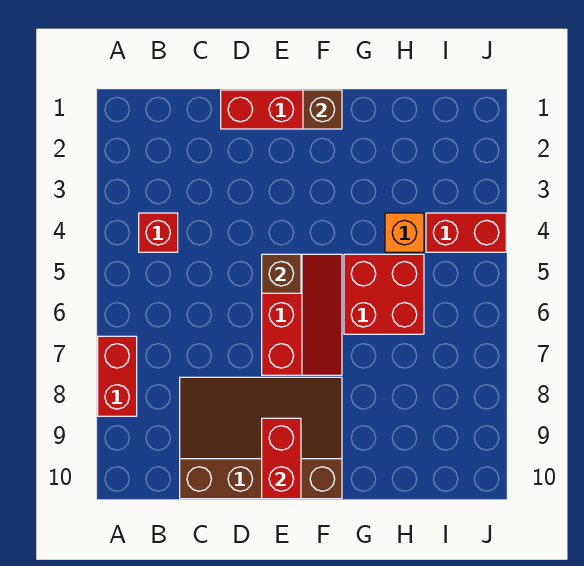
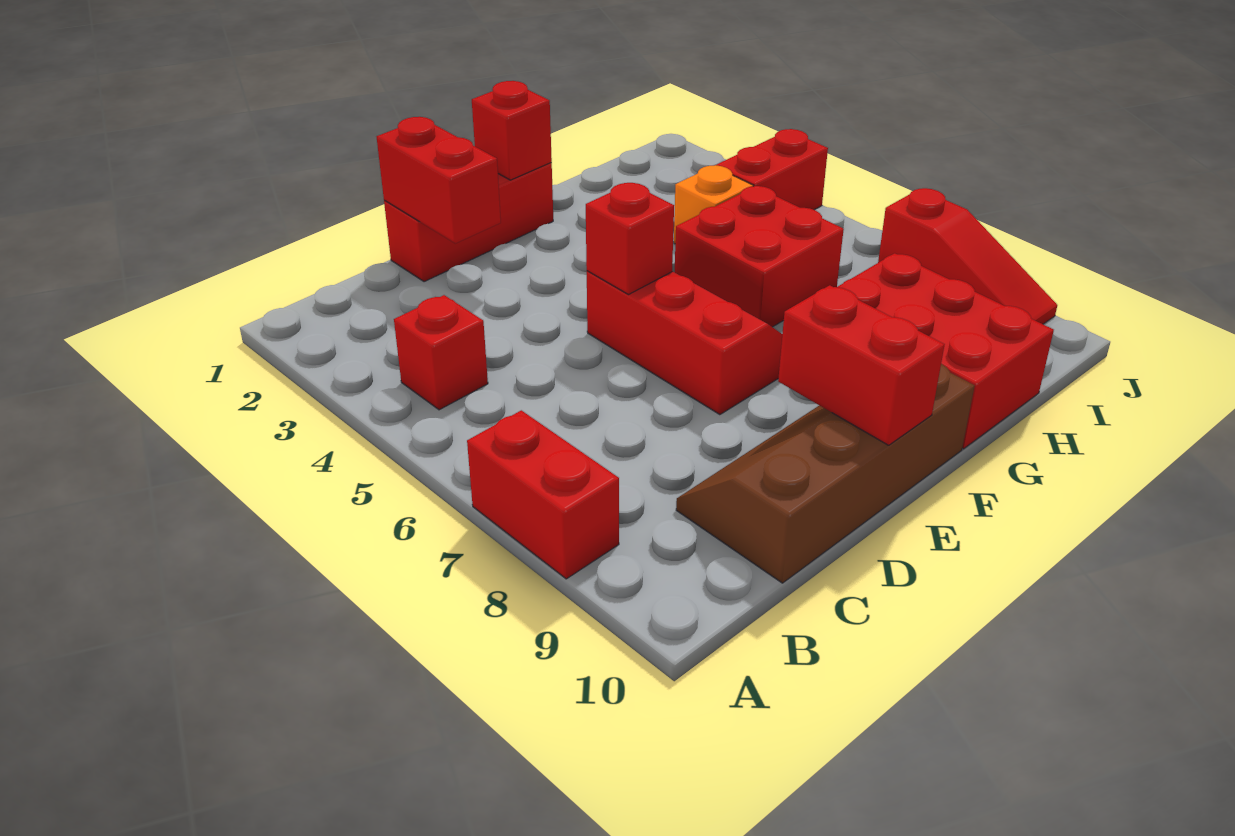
brown slope C8:F10 level 1 top 10 -> brown slope C9:F10 level 1 top 10
none -> red brick D1:D2 level 2
brown brick E5 level 2 -> red brick E5 level 2
brown brick F1 level 2 -> red brick F1 level 2
none -> red brick G8:H10 level 1
none -> red slope J7:J9 level 1 top 7

